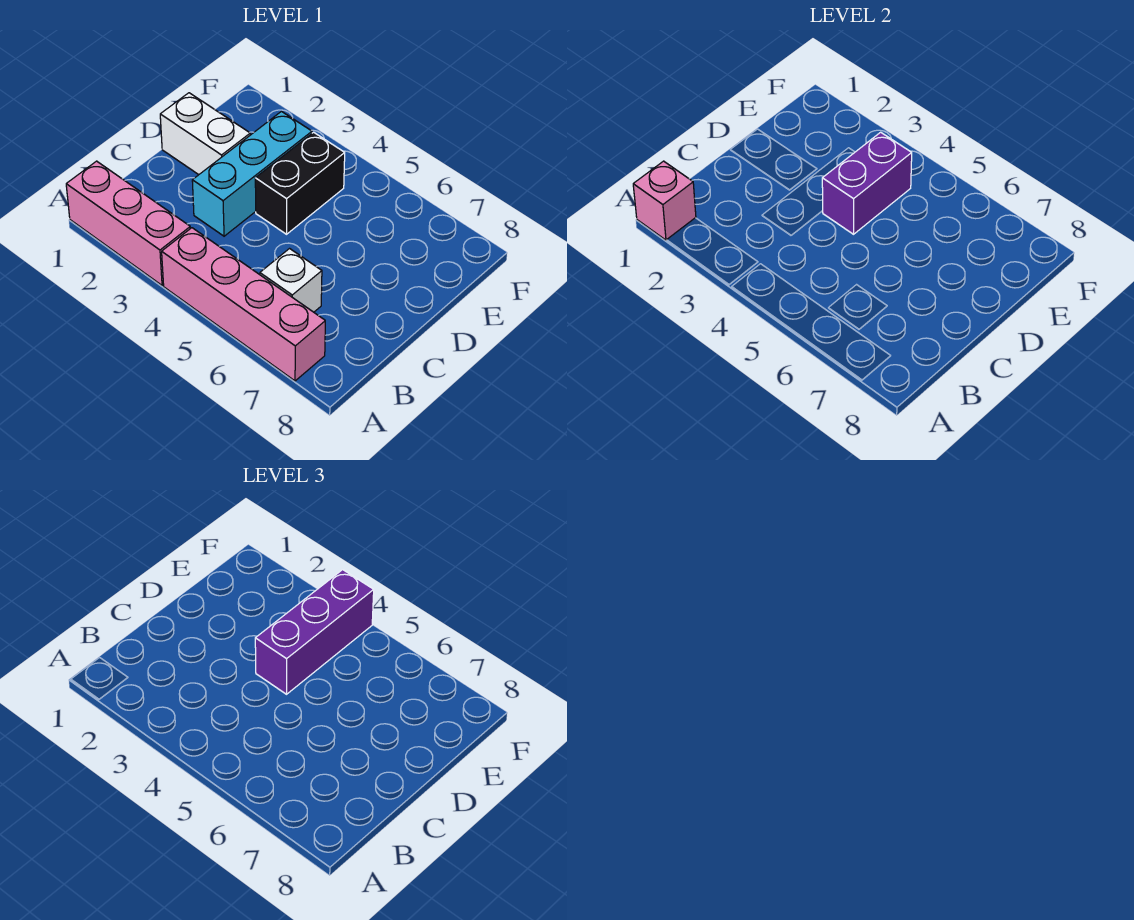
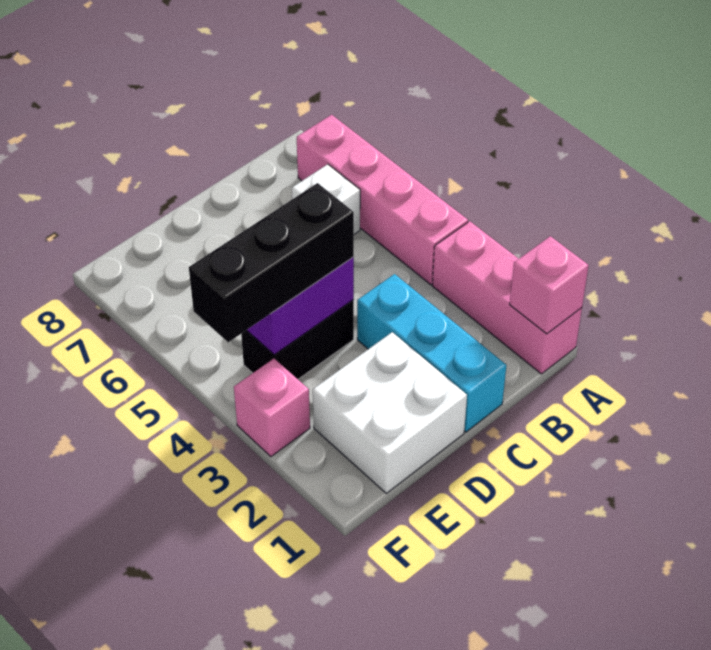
cyan brick C3:E3 level 1 -> cyan brick C1:C3 level 1
white brick D1:D2 level 1 -> white brick D1:E2 level 1
purple brick D4:F4 level 3 -> black brick D4:F4 level 3
none -> pink brick F3 level 1

